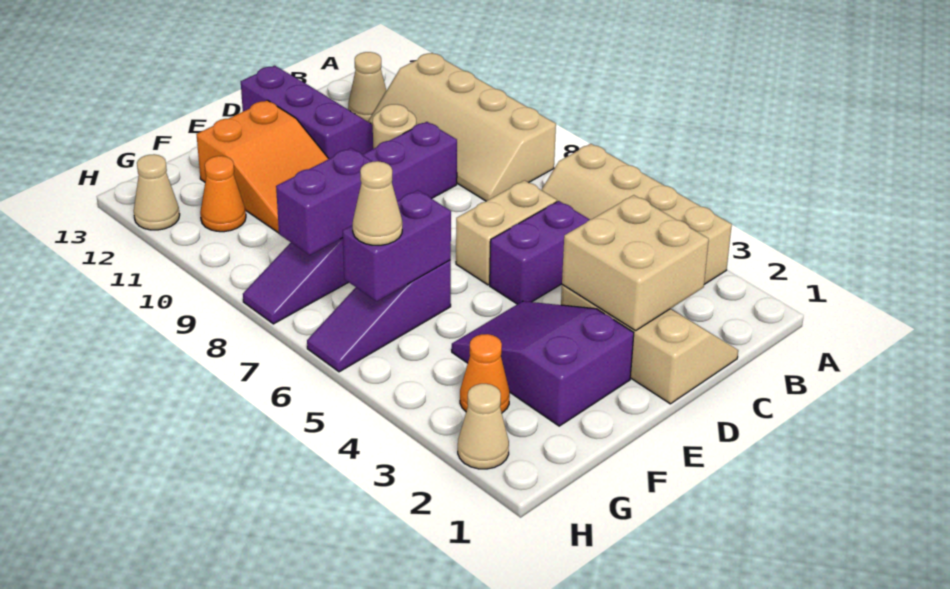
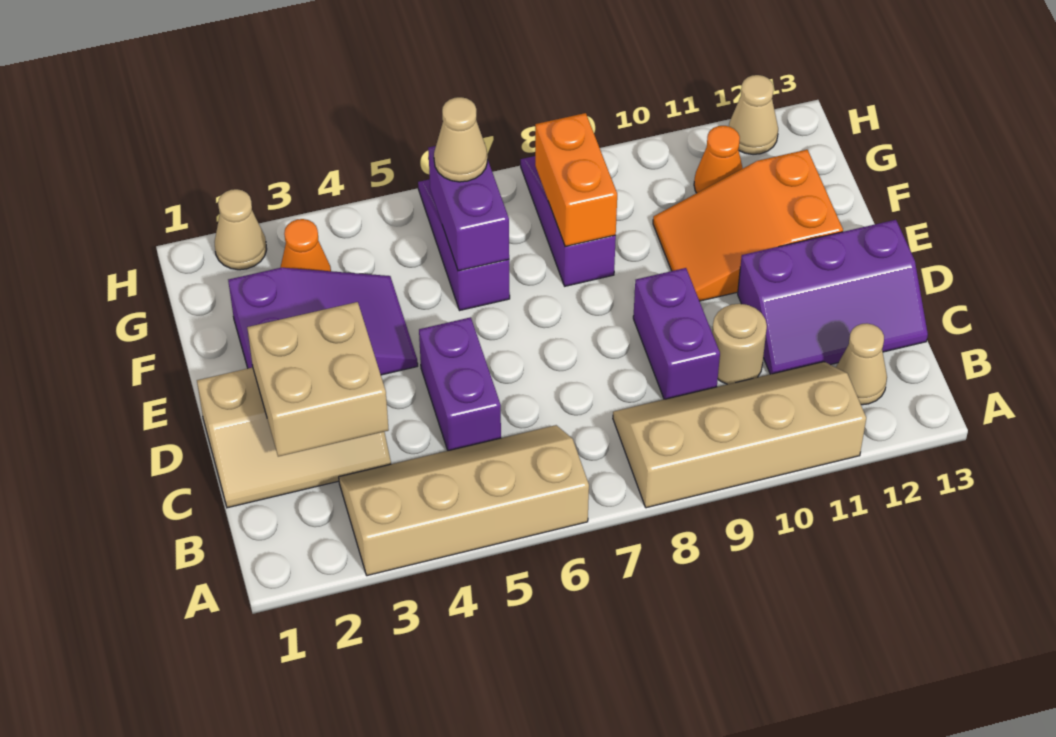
tan brick C6:D6 level 1 -> none
purple brick F8:G8 level 2 -> orange brick F8:G8 level 2

